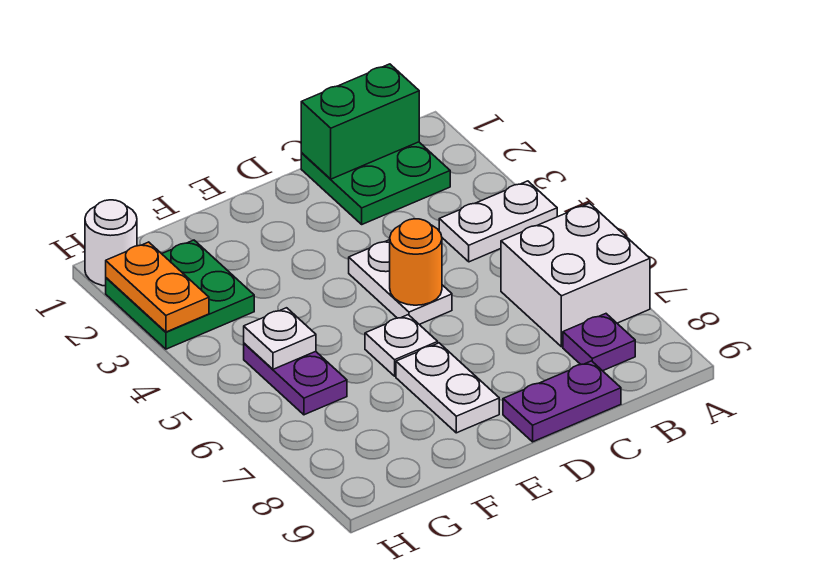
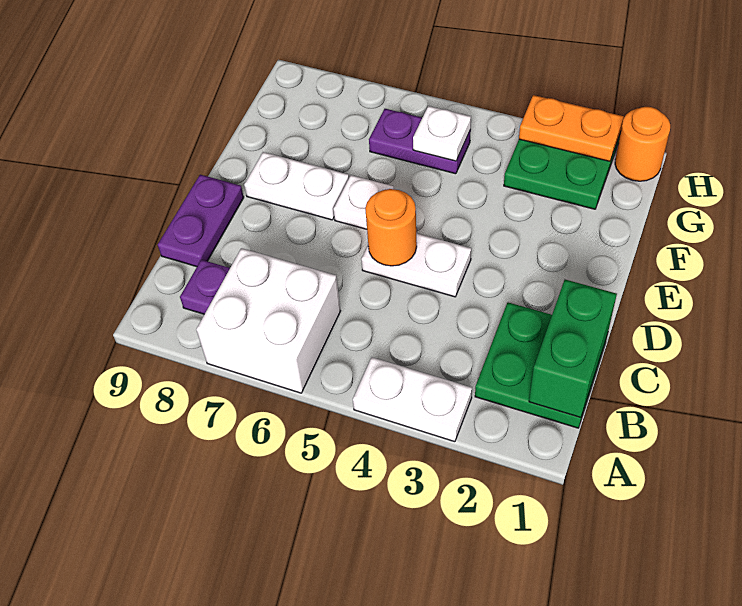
white plate A4:B4 level 1 -> white plate A3:A4 level 1
white round brick H1 level 1 -> orange round brick H1 level 1

